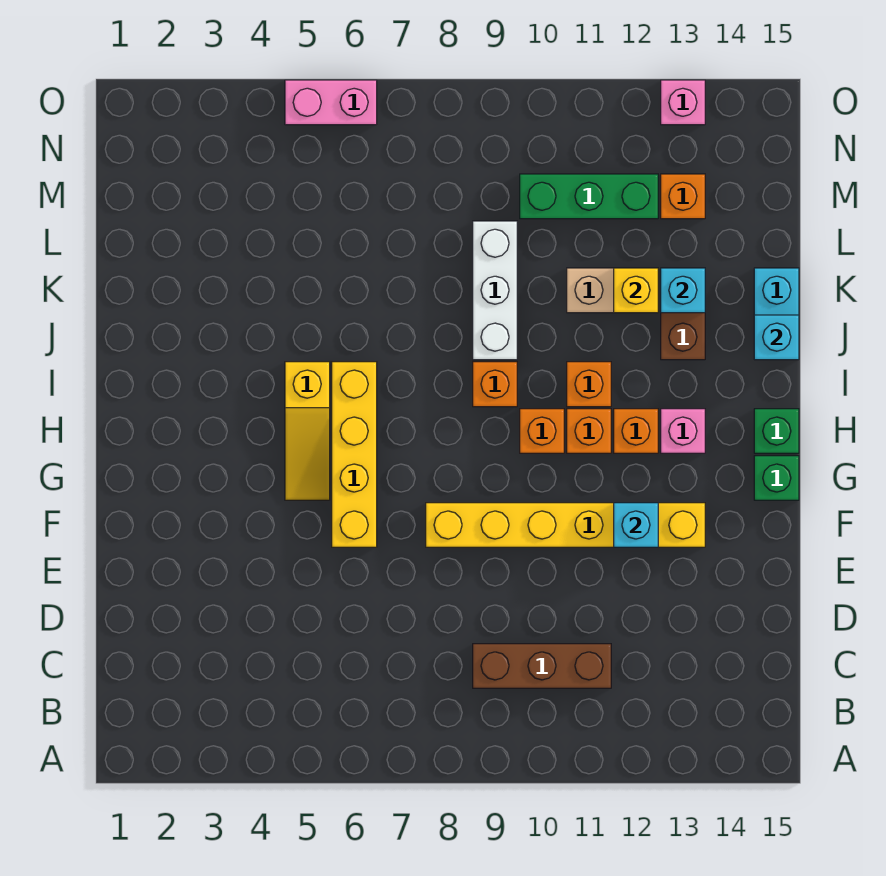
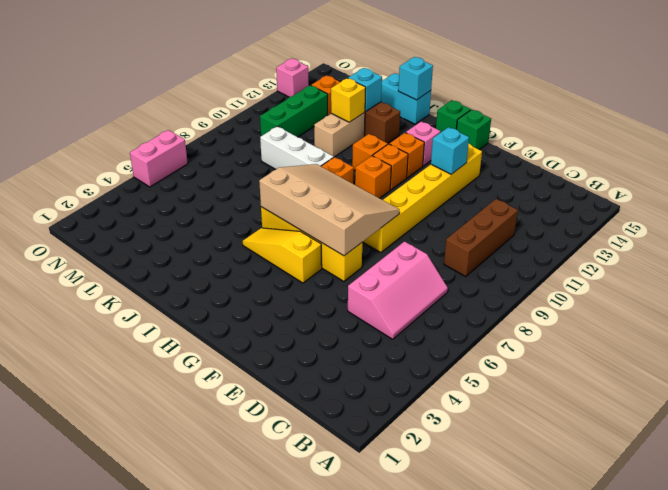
none -> pink slope C5:D7 level 1 top D
none -> tan slope F6:I8 level 2 top 6
yellow slope G5:I5 level 1 top I -> yellow slope G5:I5 level 1 top G

